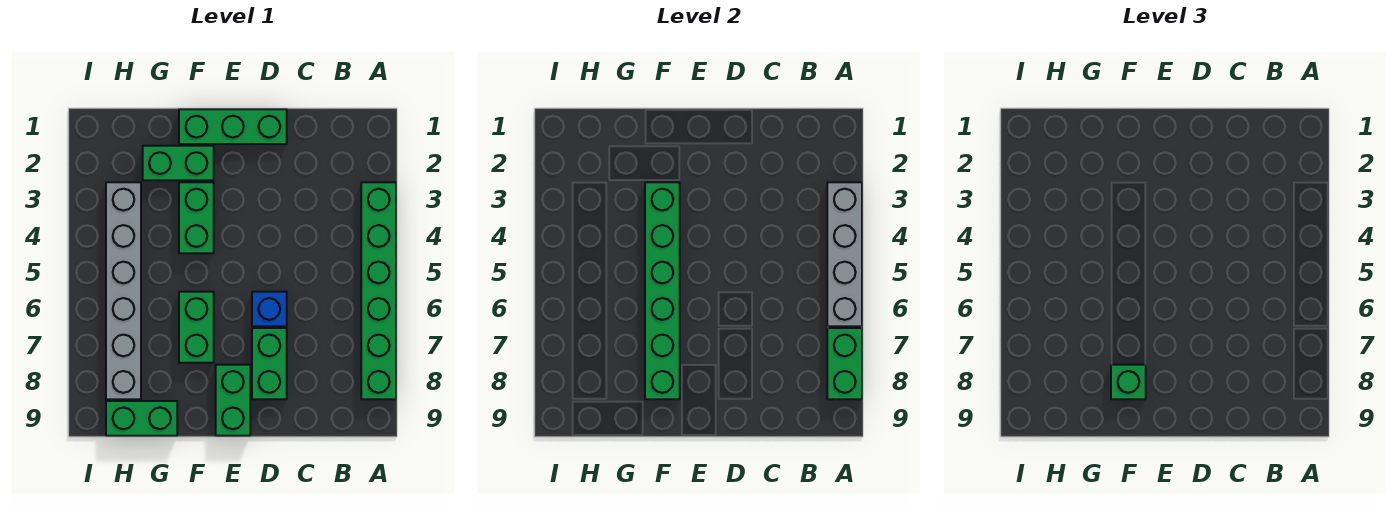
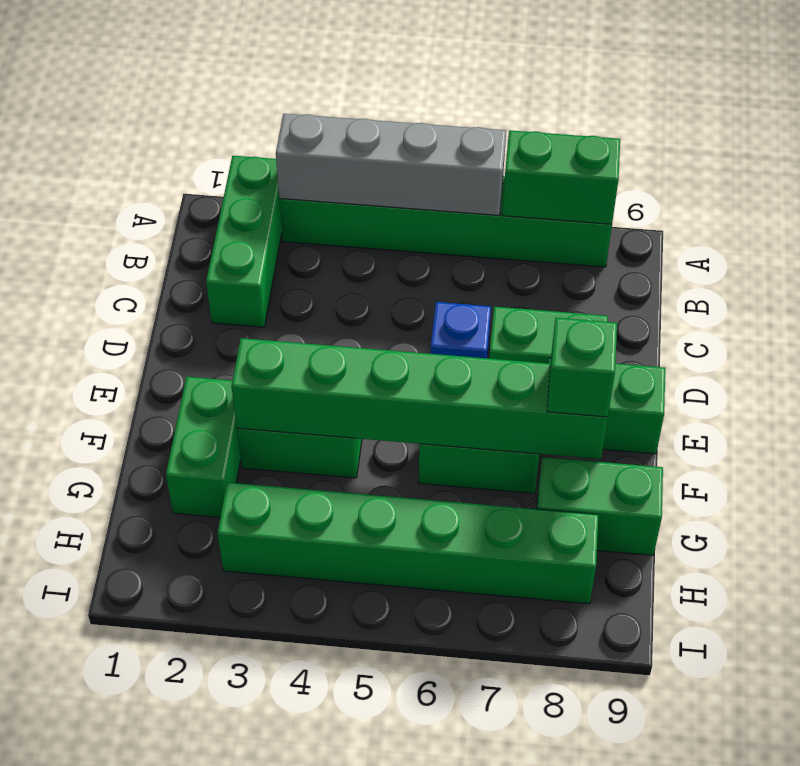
green brick D1:F1 level 1 -> green brick A2:C2 level 1
green brick G9:H9 level 1 -> green brick G8:G9 level 1
grey brick H3:H8 level 1 -> green brick H3:H8 level 1

